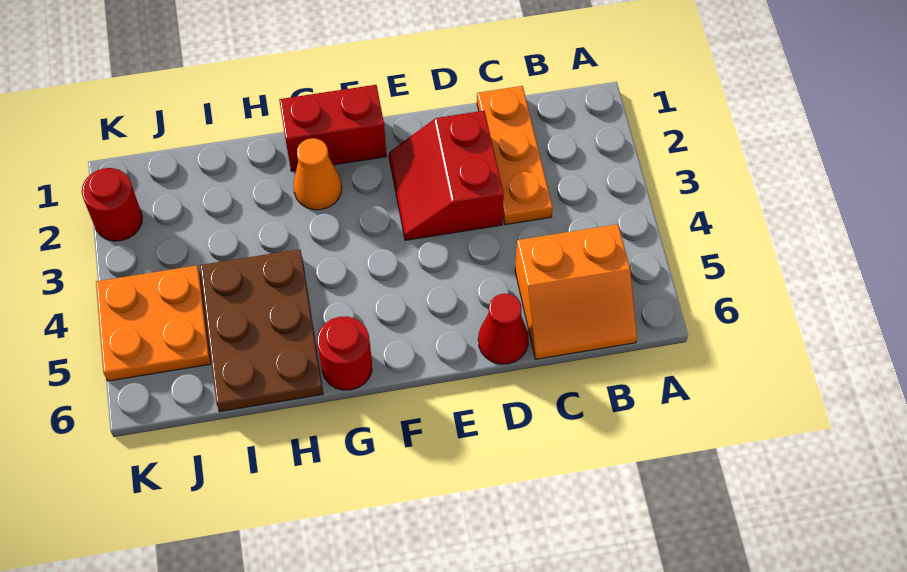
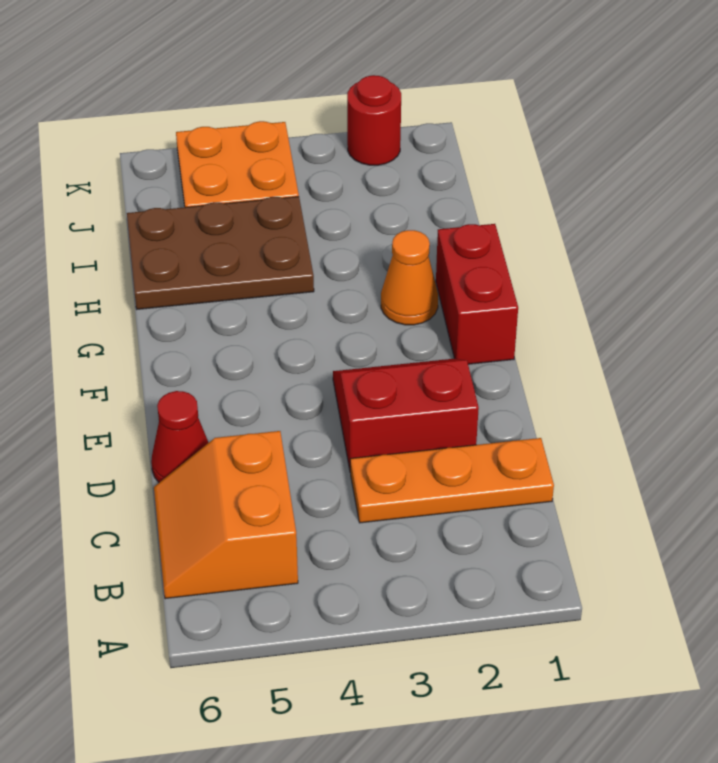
red round brick G6 level 1 -> none

